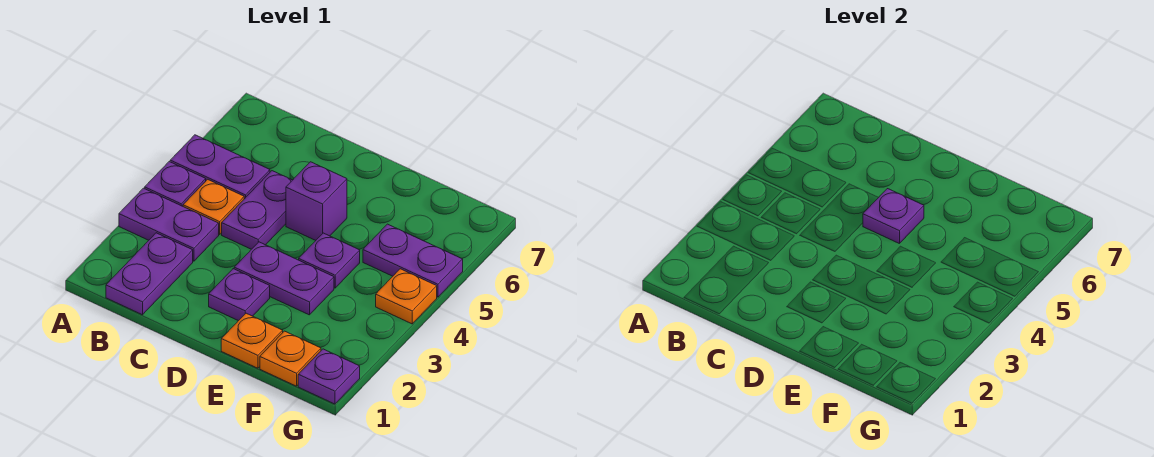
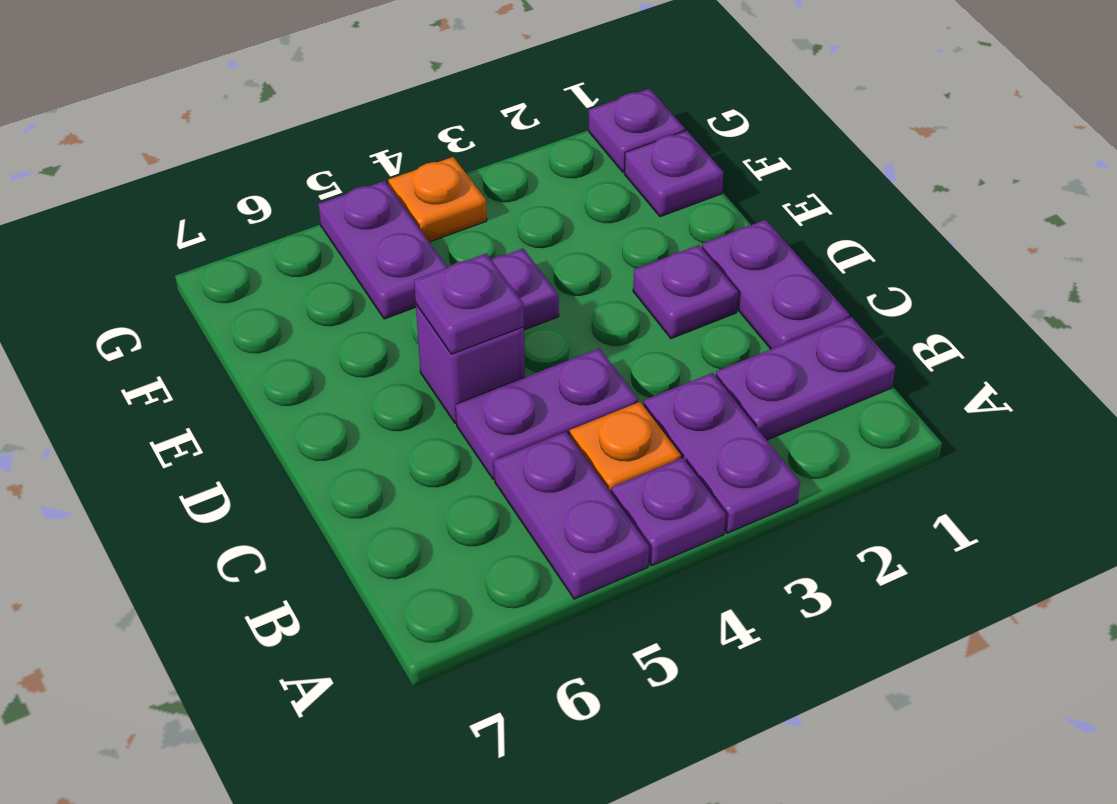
purple plate D3:E3 level 1 -> purple plate C1:D1 level 1
orange plate E1 level 1 -> none
orange plate F1 level 1 -> purple plate F1 level 1

